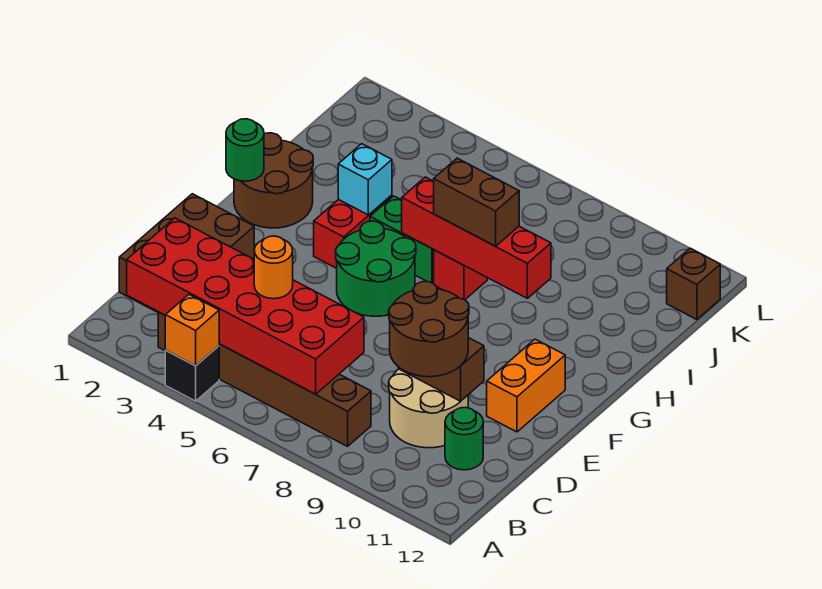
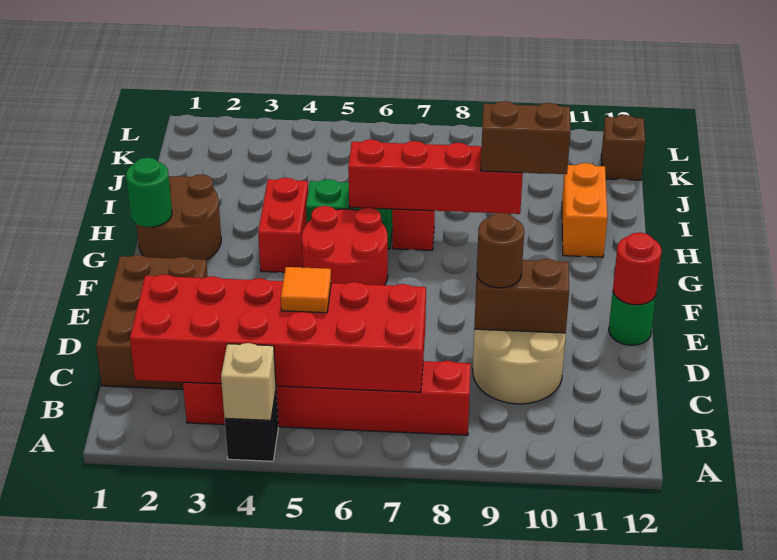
orange brick A4 level 2 -> tan brick A4 level 2
brown brick B3:B8 level 1 -> red brick B3:B8 level 1
orange round brick C5 level 3 -> orange tile C5 level 3
brown round brick C9:D10 level 3 -> brown round brick D9 level 3
green round brick C11 level 1 -> green round brick E12 level 1
orange brick E11:F11 level 1 -> orange brick H11:I11 level 1
none -> red round brick E12 level 2
green round brick F5:G6 level 1 -> red round brick F5:G6 level 1
cyan brick H4 level 2 -> none
brown brick H7:H8 level 3 -> brown brick H9:H10 level 3

